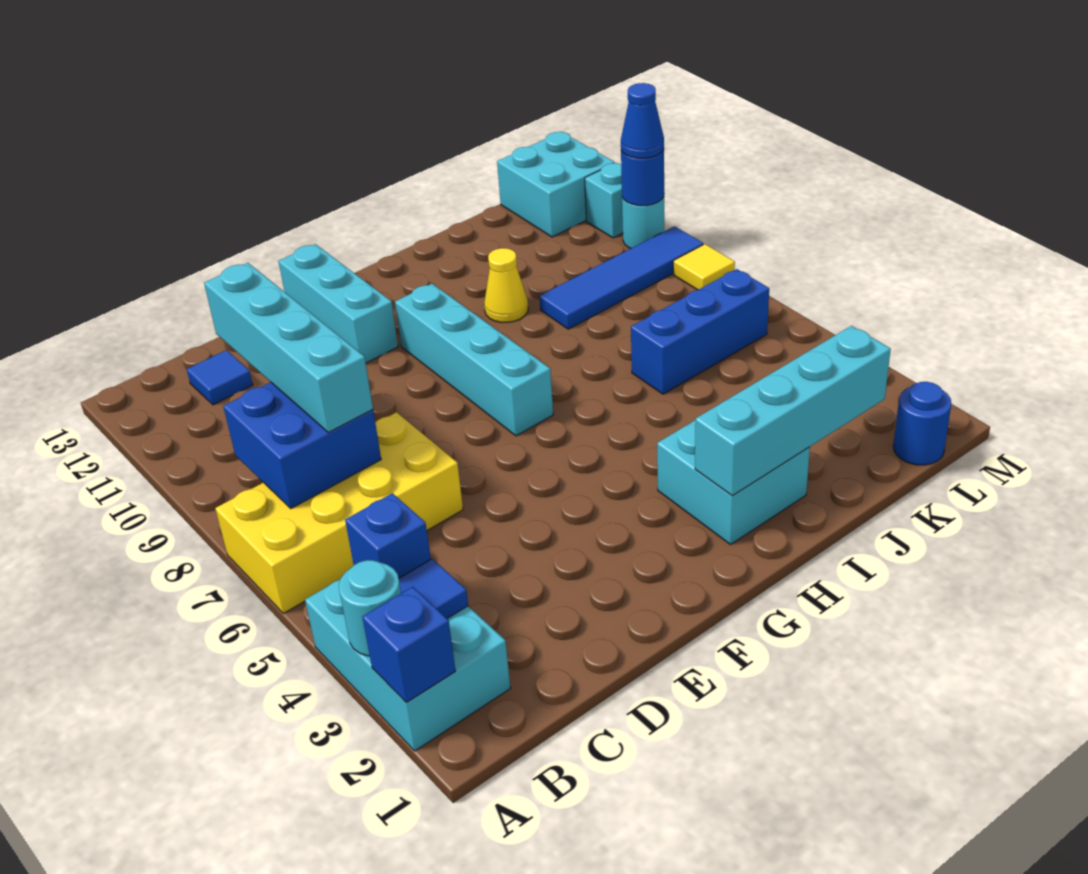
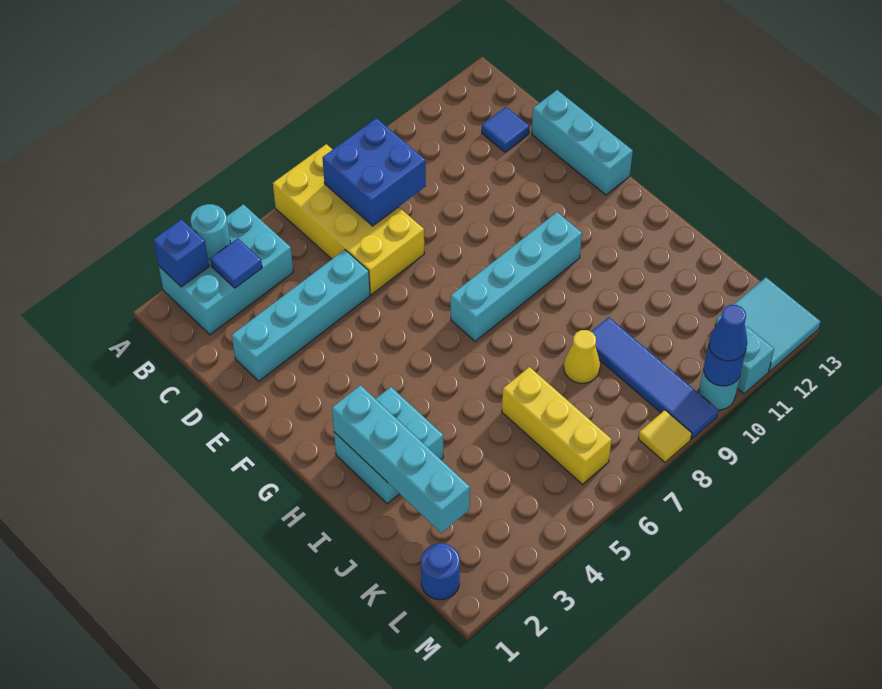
blue brick B4 level 2 -> none
cyan brick C7:C10 level 3 -> cyan brick D2:D5 level 1
cyan brick F11:F13 level 1 -> cyan brick D13:F13 level 1
yellow cone I10 level 1 -> yellow cone J8 level 1
blue brick J6:L6 level 1 -> yellow brick J6:L6 level 1
cyan brick L12:M13 level 1 -> cyan tile L12:M13 level 1

